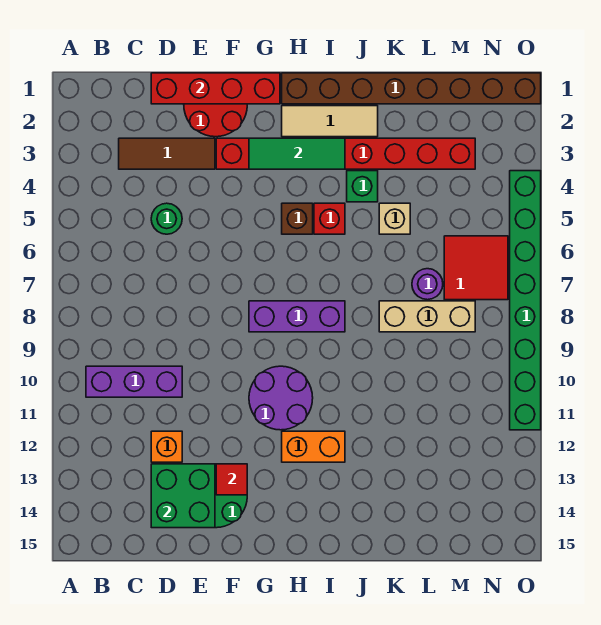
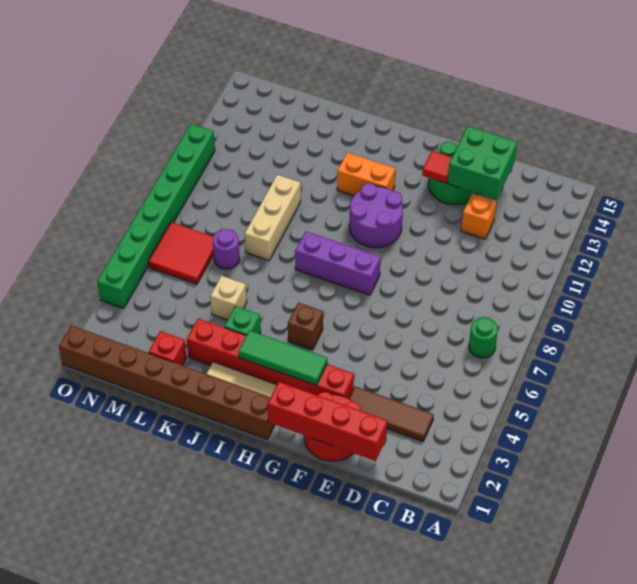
purple brick B10:D10 level 1 -> none
green round brick D5 level 1 -> green round brick B7 level 1
red brick F3:M3 level 1 -> red brick F3:K3 level 1
red brick I5 level 1 -> red brick L2 level 1
tan brick K8:M8 level 1 -> tan brick K8:K10 level 1

